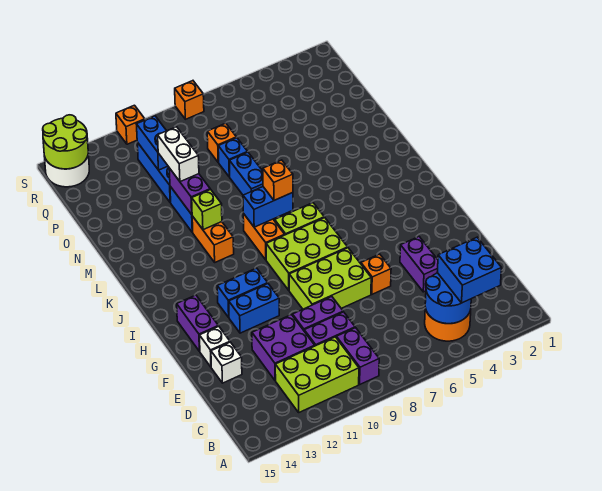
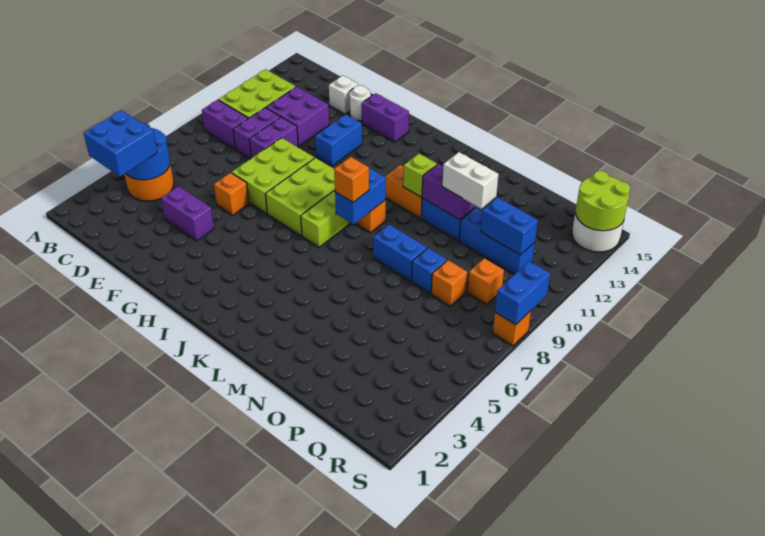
white brick F14 level 1 -> white round brick F14 level 1
blue brick H11:H12 level 1 -> blue brick S8:S9 level 2
orange brick S11 level 1 -> orange brick Q9 level 1

